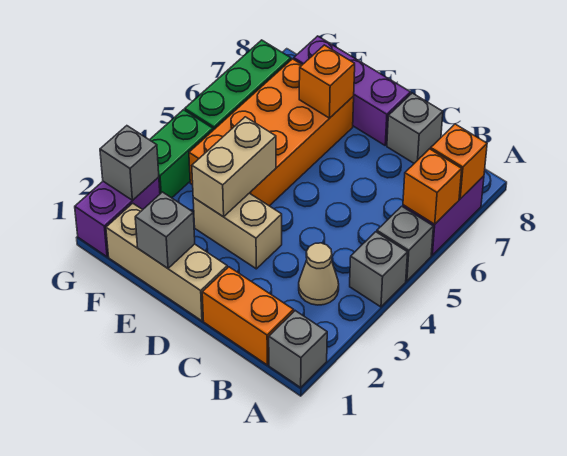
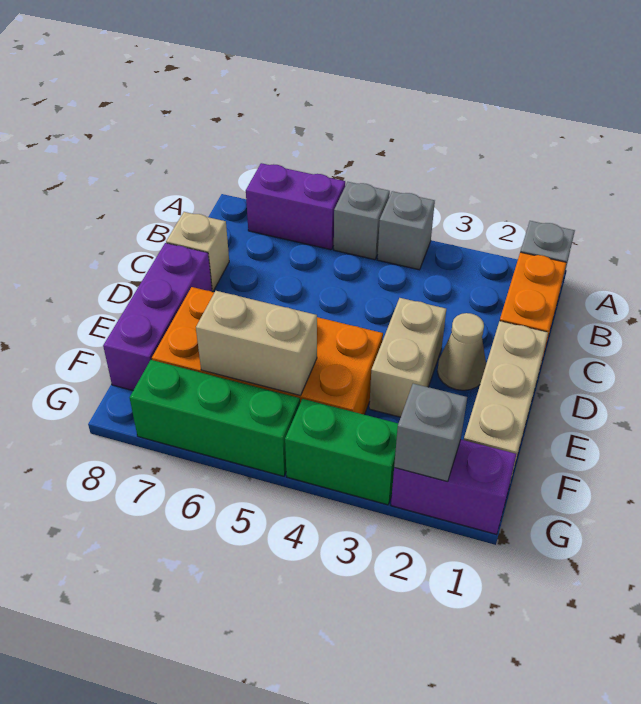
orange brick A6 level 2 -> none
orange brick A7 level 2 -> none
tan cone B3 level 1 -> tan cone D2 level 1
grey brick C8 level 1 -> tan brick C8 level 1
grey brick E1 level 2 -> none
tan brick E3:E4 level 2 -> tan brick F5:F6 level 2
orange brick E7 level 2 -> none

